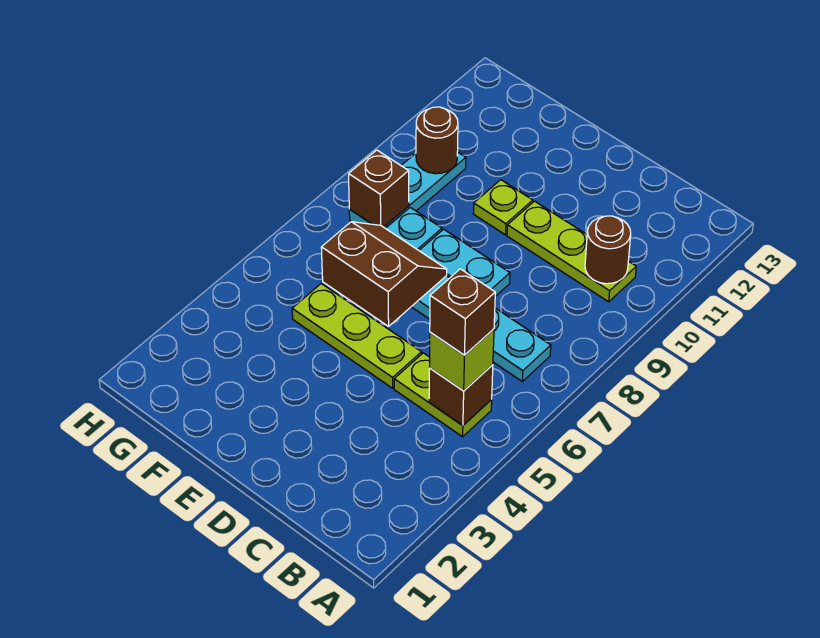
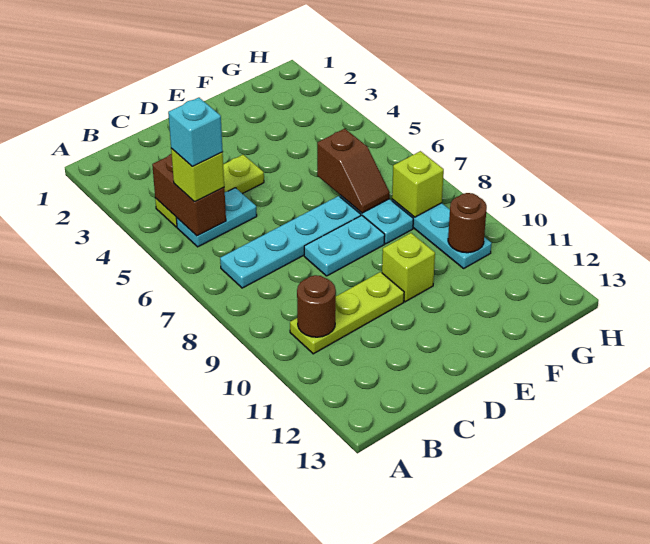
lime plate B5:C5 level 1 -> cyan plate B5:C5 level 1
brown brick B5 level 2 -> brown brick B4:B5 level 2
brown brick B5 level 4 -> cyan brick B5 level 4
lime plate D5:F5 level 1 -> lime plate B4:D4 level 1
brown slope E6:F7 level 2 top 6 -> brown slope F6:F7 level 2 top 6
lime plate E10 level 1 -> lime brick E10 level 1
brown brick G8 level 2 -> lime brick G8 level 2

